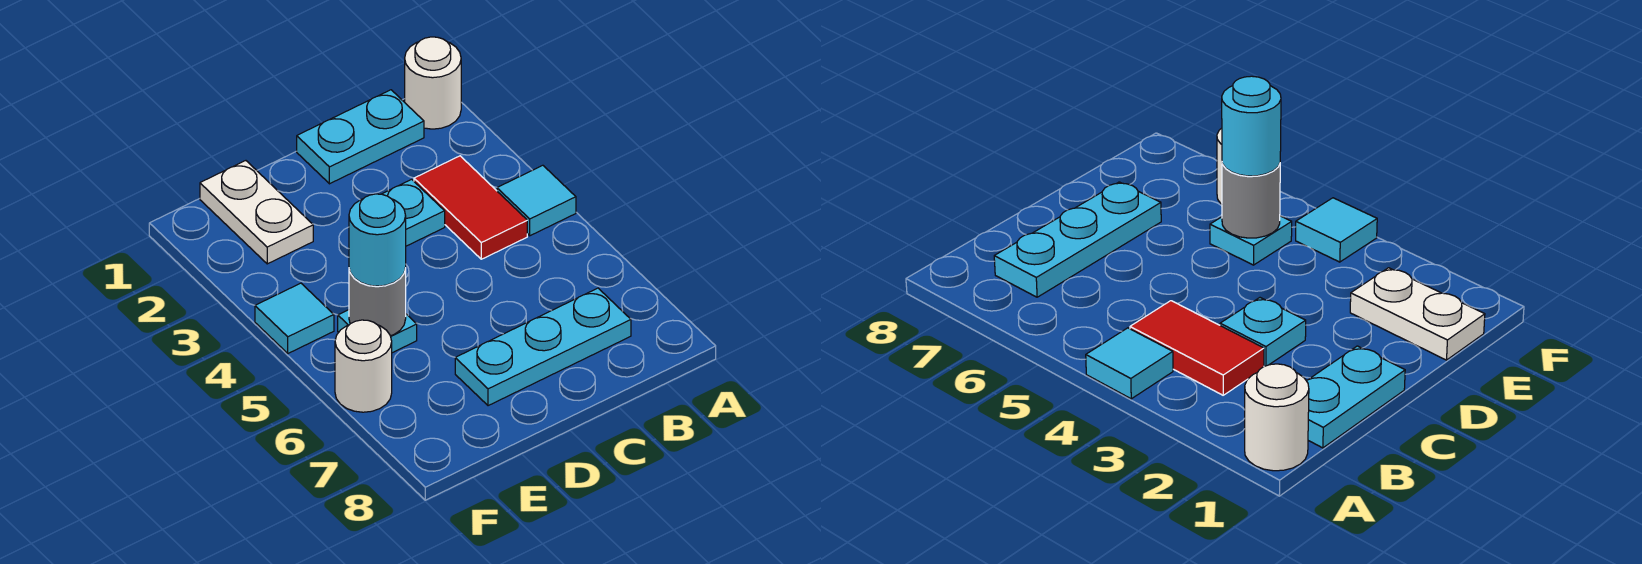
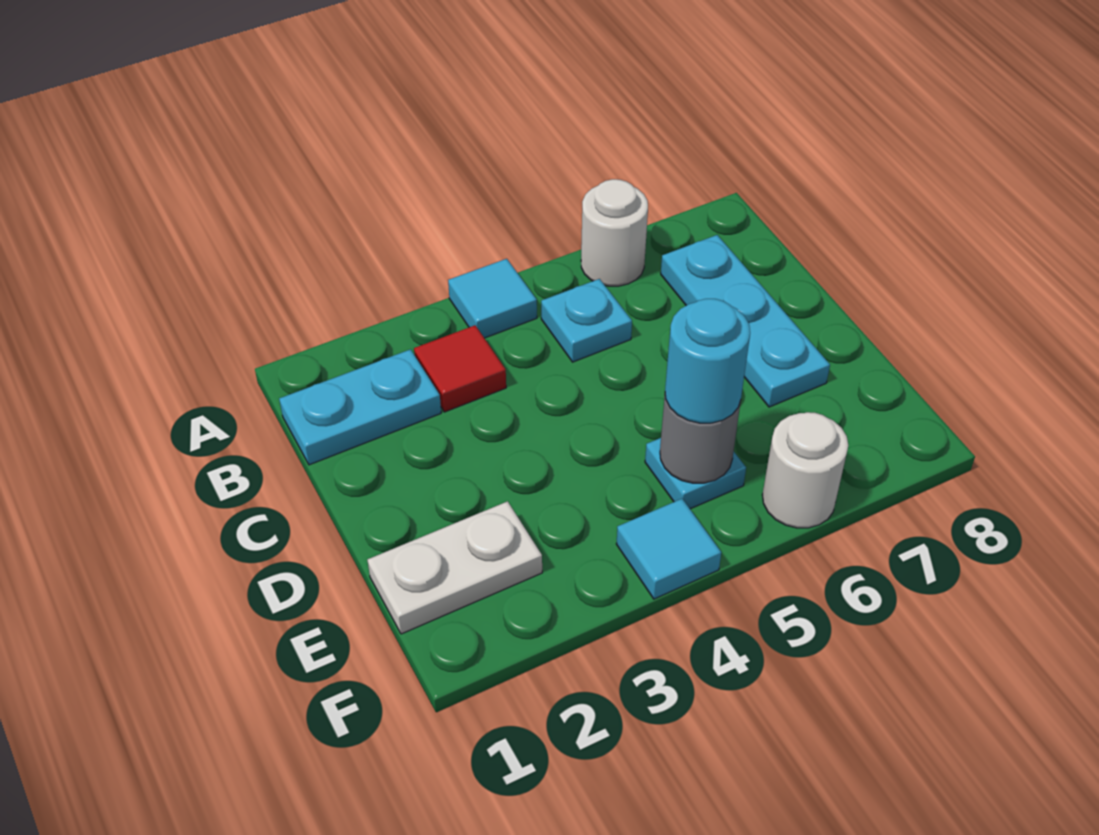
white round brick A1 level 1 -> white round brick A6 level 1
cyan plate B1:C1 level 1 -> cyan plate B1:B2 level 1
red tile B3:B4 level 1 -> red tile B3 level 1
cyan plate C3 level 1 -> cyan plate B5 level 1

